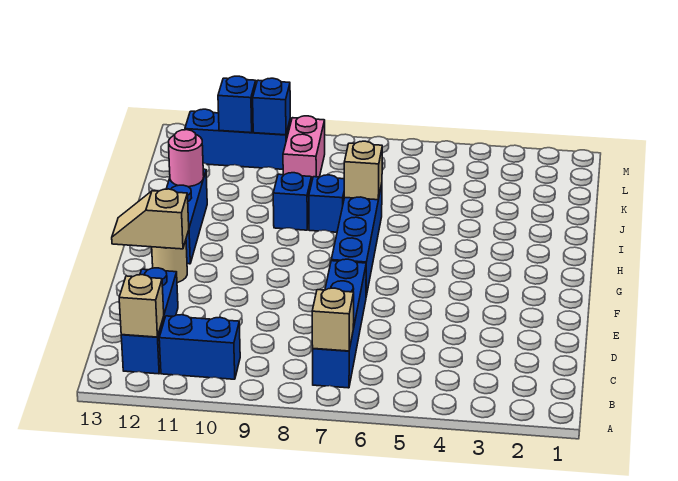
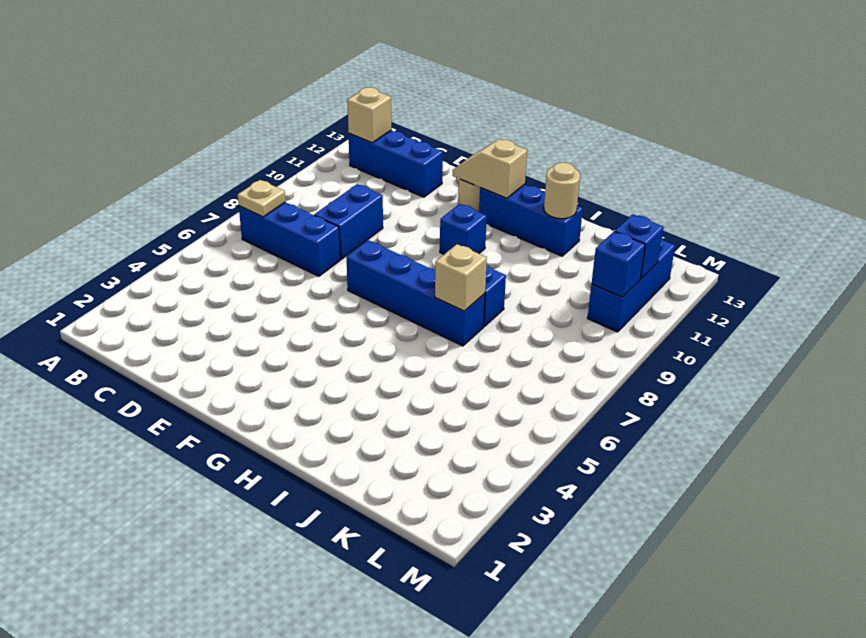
blue brick B7:E7 level 1 -> blue brick B7:D7 level 1
tan brick B7 level 2 -> tan plate B7 level 2
blue brick B10:B11 level 1 -> blue brick D8:D9 level 1
tan slope F12:F13 level 2 top 12 -> tan slope F12:G12 level 2 top G
blue brick I9 level 1 -> blue brick G10 level 1
pink round brick I12 level 2 -> tan round brick I12 level 2
pink brick K9:L9 level 1 -> none

